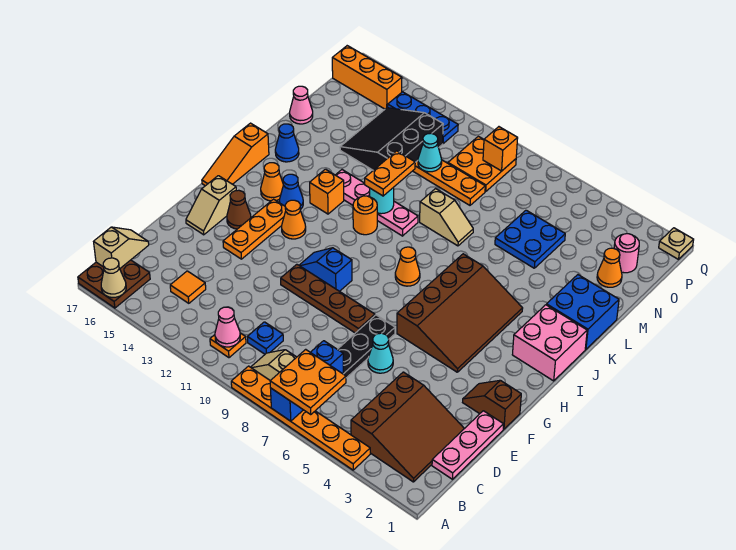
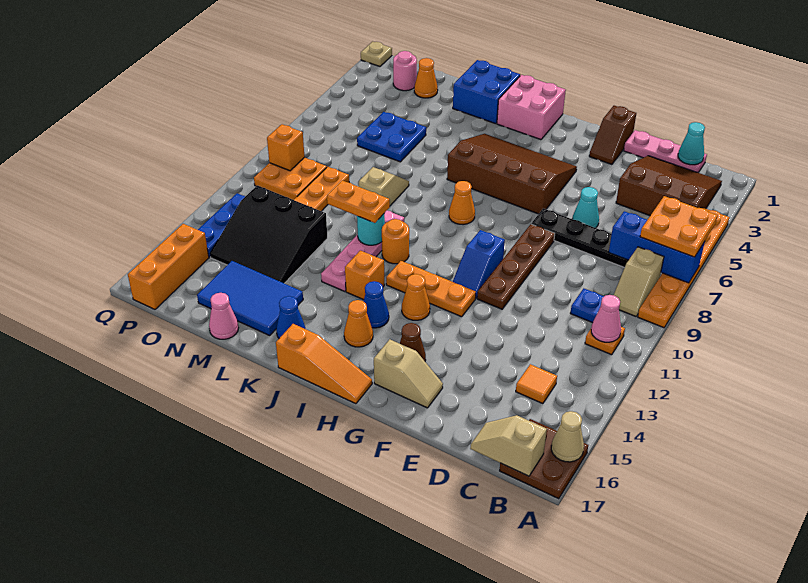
orange plate F14:H14 level 1 -> orange plate G12:I12 level 1
none -> blue tile L15:N16 level 1
cyan cone N11 level 2 -> cyan cone C1 level 2

